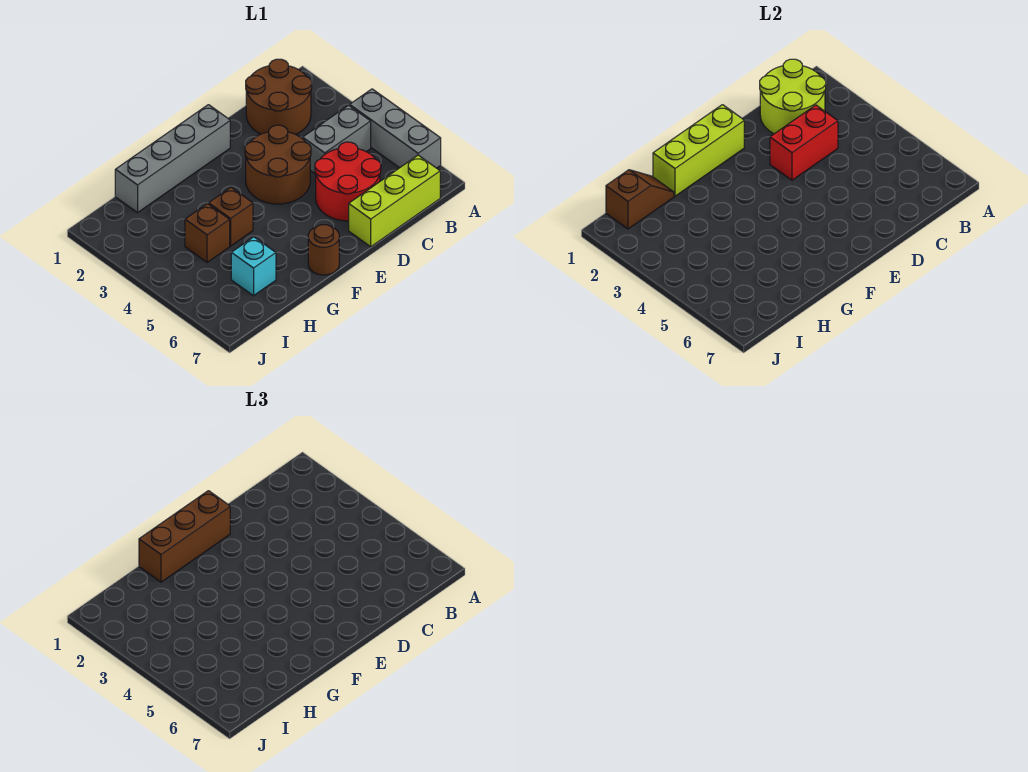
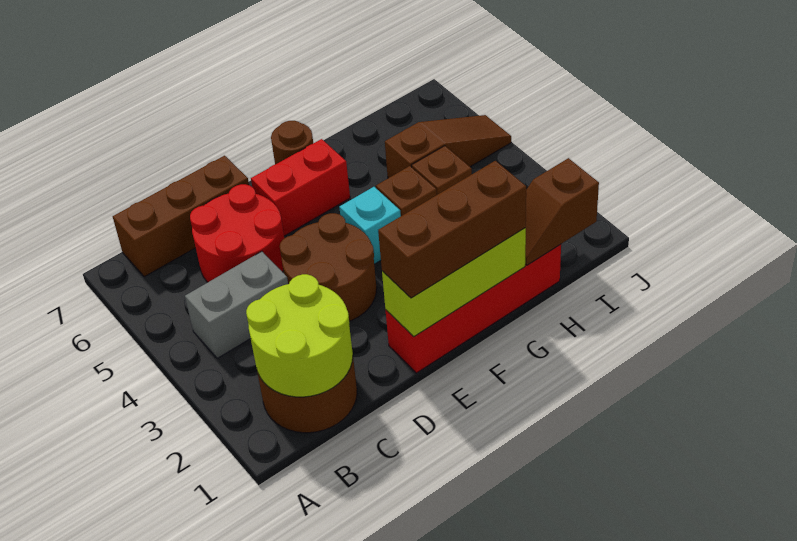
grey brick A4:A6 level 1 -> none
lime brick B7:D7 level 1 -> brown brick B7:D7 level 1
red brick C3:D3 level 2 -> red brick E6:F6 level 1
grey brick E1:H1 level 1 -> red brick E1:H1 level 1
none -> brown slope H5:J5 level 1 top H
cyan brick H6 level 1 -> cyan brick F4 level 1

